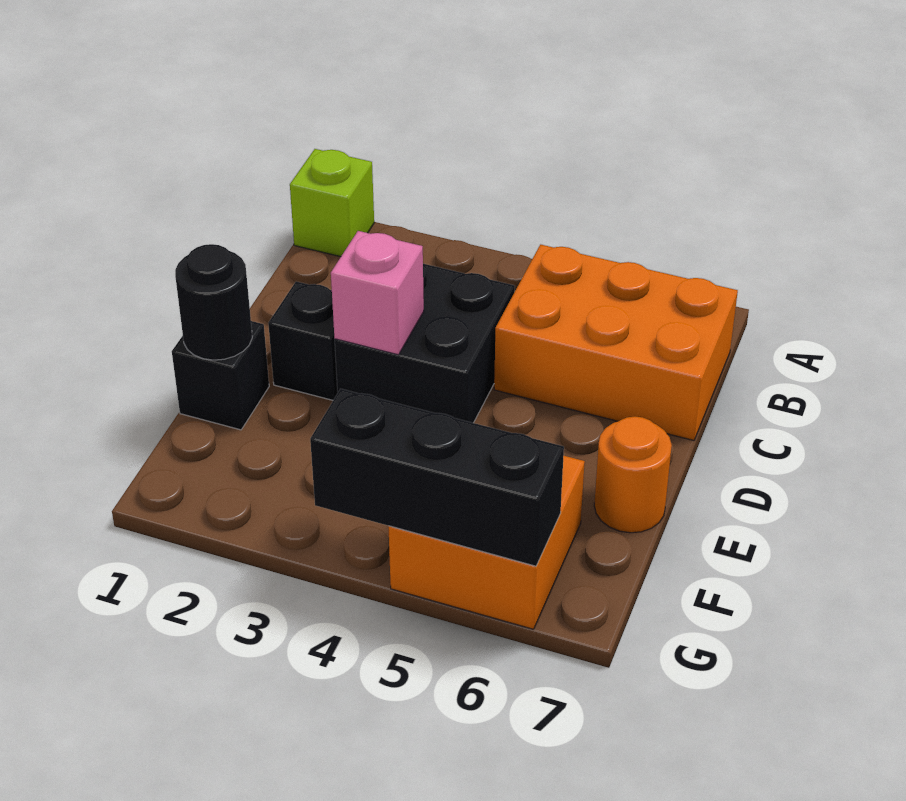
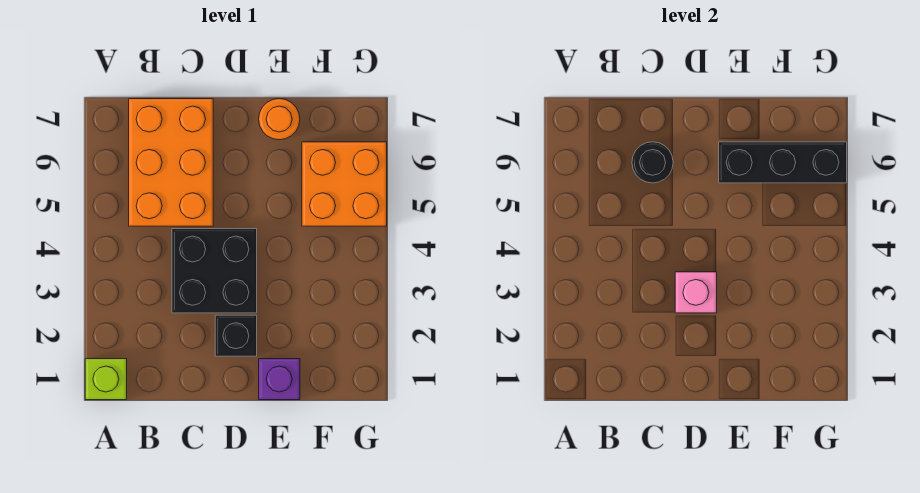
black brick E1 level 1 -> purple brick E1 level 1
black round brick E1 level 2 -> black round brick C6 level 2
black brick G4:G6 level 2 -> black brick E6:G6 level 2

